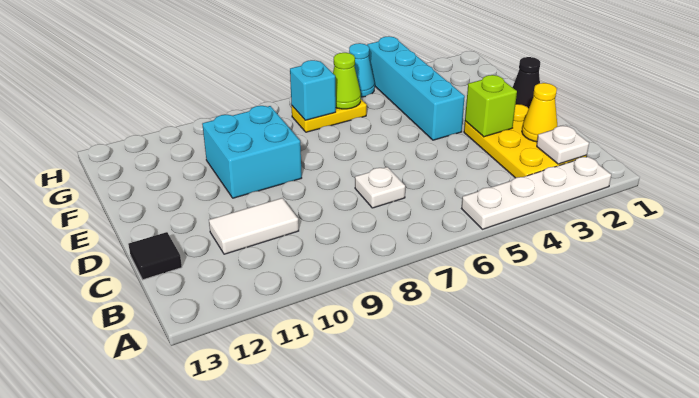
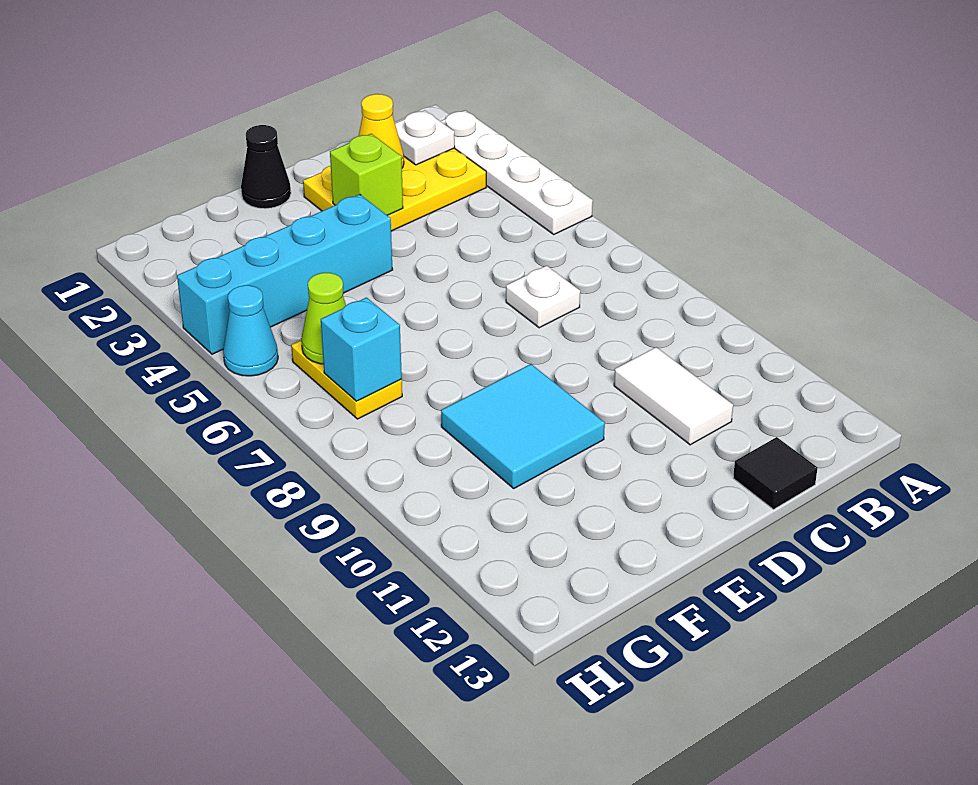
cyan brick E9:F10 level 1 -> cyan tile E9:F10 level 1

